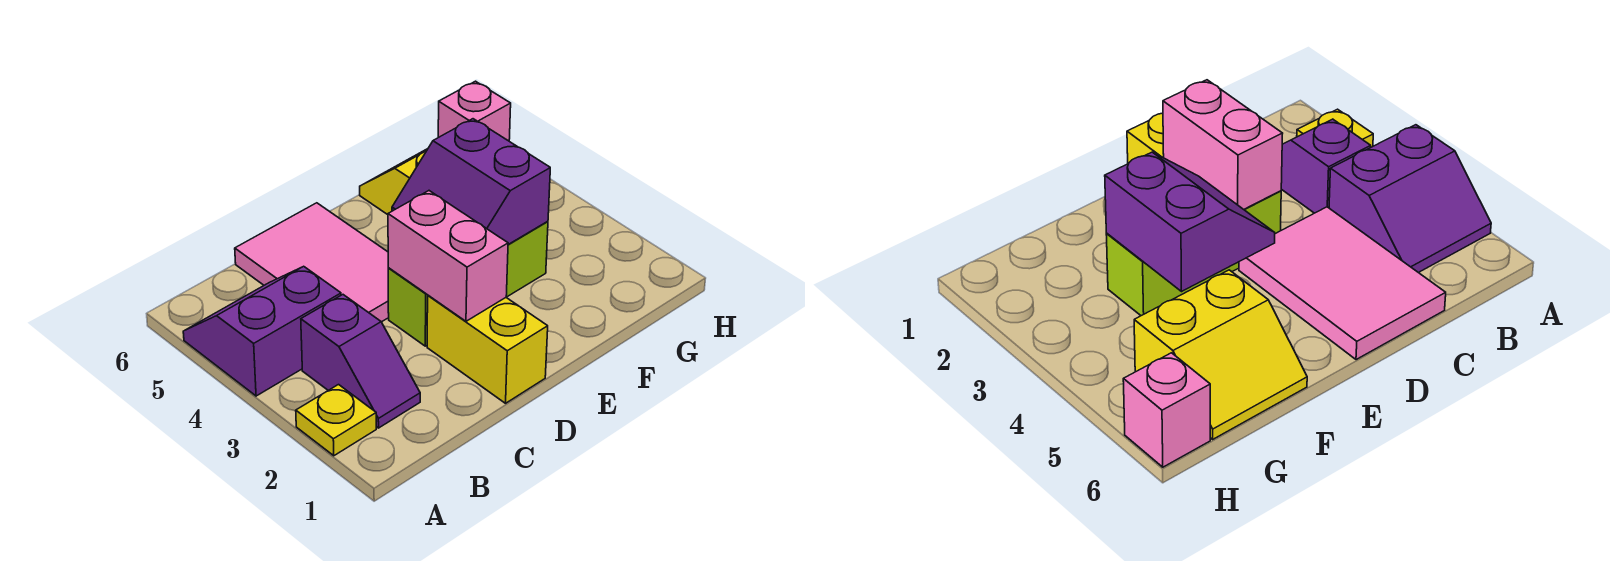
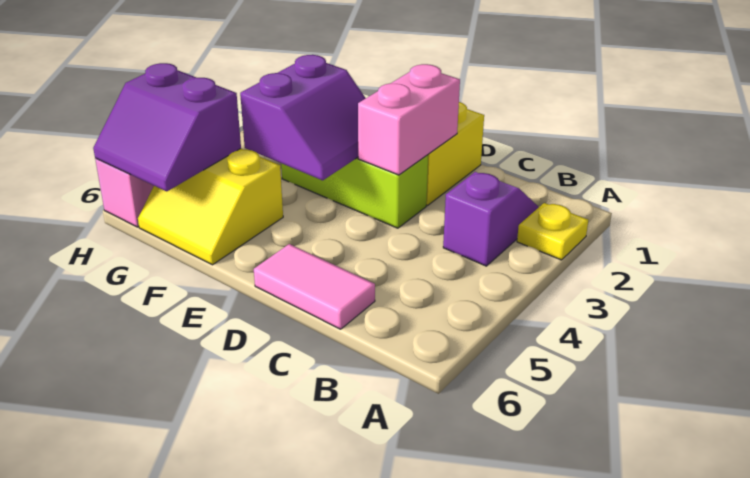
purple slope A4:B5 level 1 top 4 -> purple slope G5:H6 level 2 top 5
pink tile C4:D6 level 1 -> pink tile C6:D6 level 1

